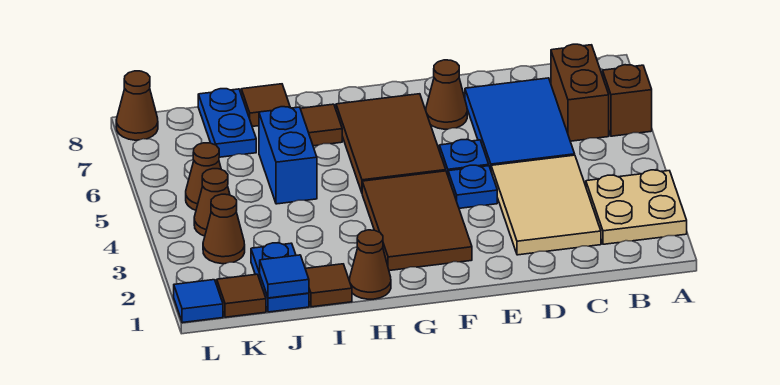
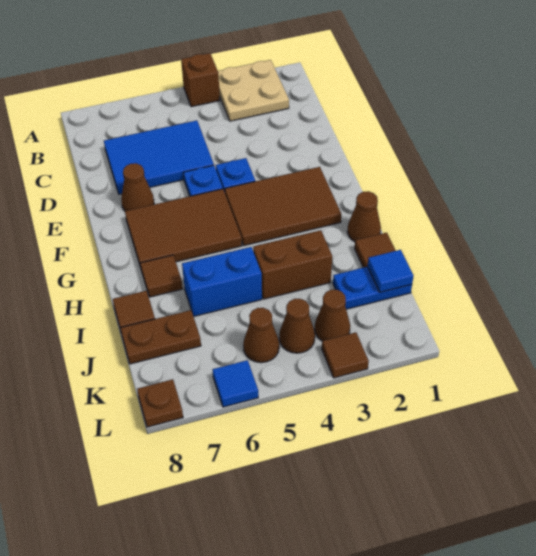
brown brick A6 level 1 -> brown brick A4 level 1
brown brick B6:B7 level 1 -> brown brick I3:I4 level 1
tan tile C2:D4 level 1 -> none
blue plate J7:J8 level 1 -> brown plate J7:J8 level 1
brown tile K1 level 1 -> brown tile L3 level 1
blue tile L1 level 1 -> blue tile L6 level 1
brown cone L8 level 1 -> brown plate L8 level 1

